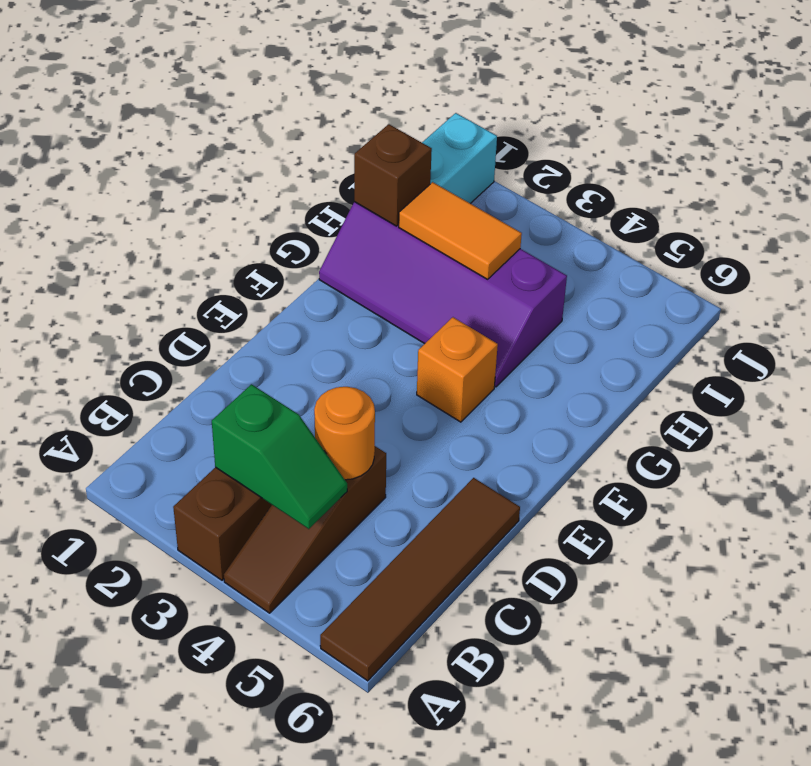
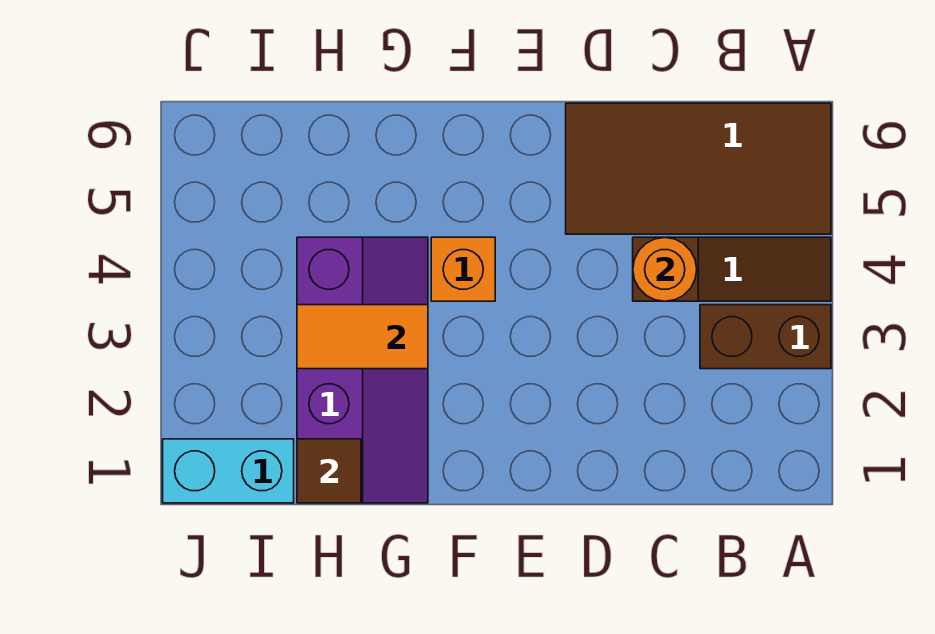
brown tile A6:D6 level 1 -> brown tile A5:D6 level 1
green slope B3:B4 level 2 top 3 -> none
brown brick H1 level 2 -> brown tile H1 level 2
orange tile H2:H3 level 2 -> orange tile G3:H3 level 2

